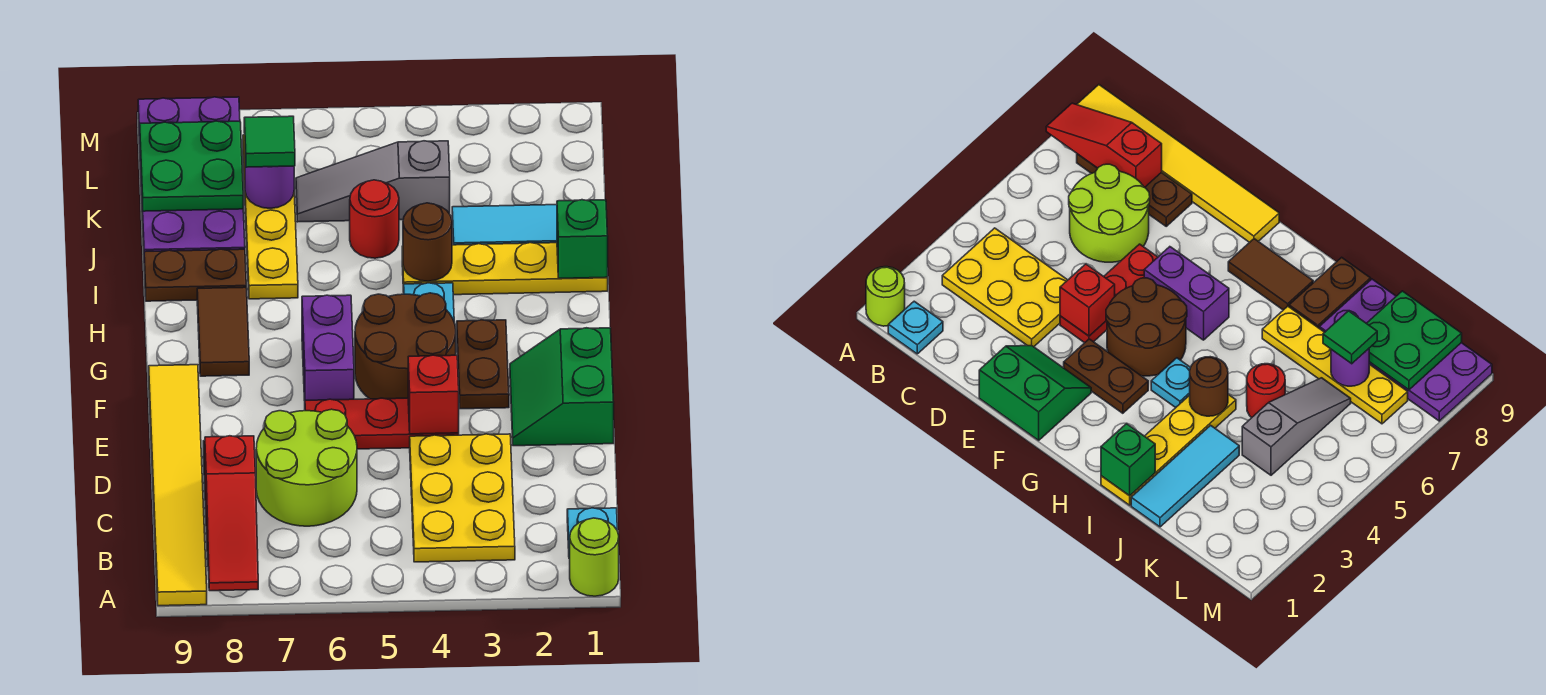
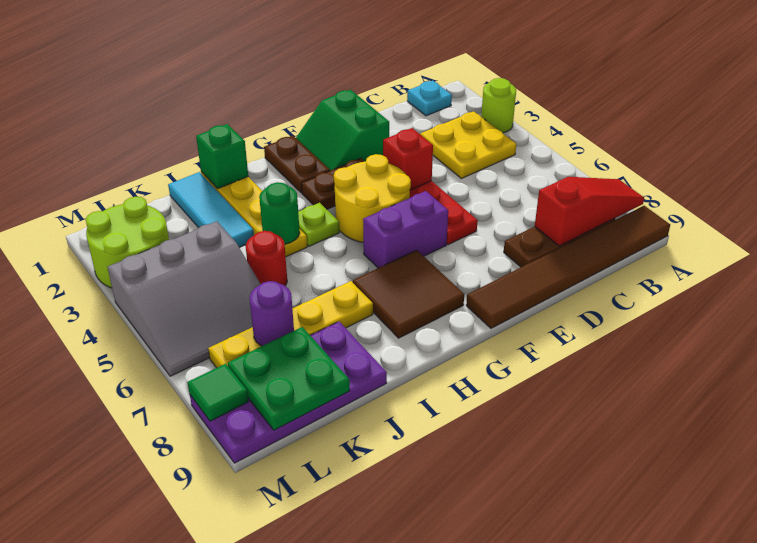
lime round brick A1 level 1 -> lime round brick A3 level 1
yellow tile A9:F9 level 1 -> brown tile A9:F9 level 1
yellow plate B3:D4 level 1 -> yellow plate B3:C4 level 1
lime round brick C6:D7 level 1 -> lime round brick L2:M3 level 1
green slope E1:F2 level 1 top 1 -> green slope E1:F2 level 1 top E
brown round brick F4:G5 level 1 -> yellow round brick F4:G5 level 1
brown tile G8:H8 level 1 -> brown tile G7:H8 level 1
cyan plate H4 level 1 -> lime plate H4 level 1
brown round brick I4 level 2 -> green round brick I4 level 2
brown plate I8:I9 level 1 -> brown plate G1:G2 level 1
grey slope K4:K6 level 1 top 4 -> grey slope K4:M6 level 1 top 4
green tile K7 level 3 -> green tile M8 level 2

